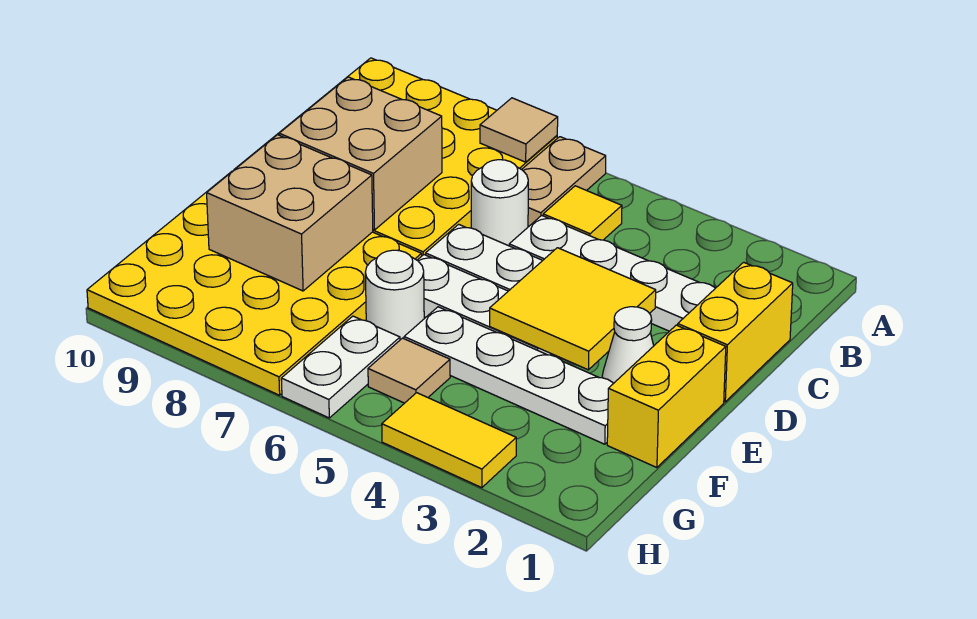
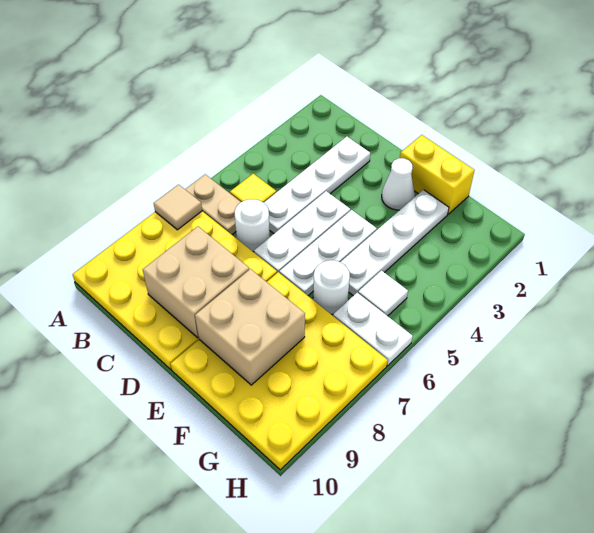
yellow brick C1:D1 level 1 -> none
yellow tile D3:E4 level 2 -> none
tan tile G5 level 1 -> white tile G5 level 1
yellow tile H3:H4 level 1 -> none

